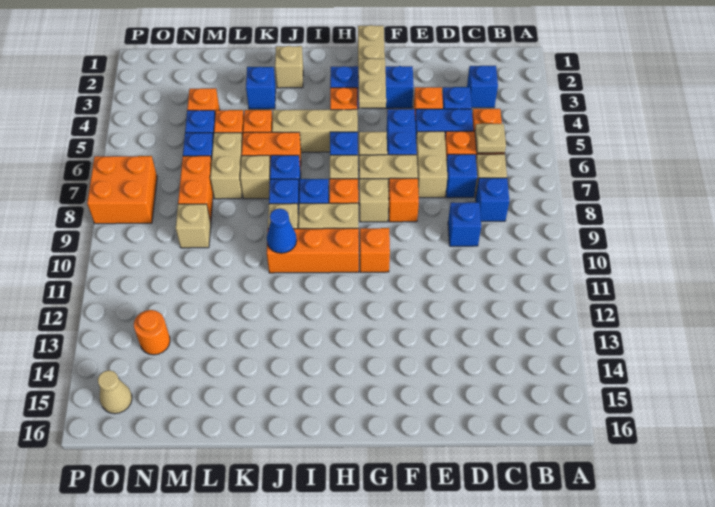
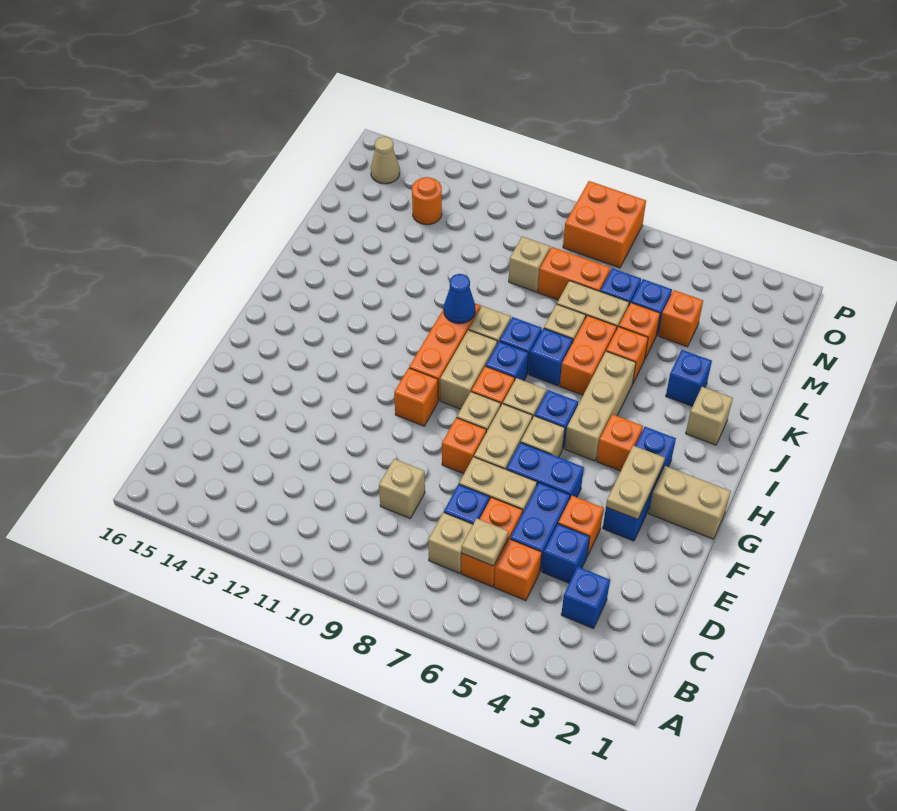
blue brick C8 level 1 -> none
blue brick D9 level 1 -> tan brick D9 level 1
tan plate G3:G4 level 2 -> tan plate F3:G3 level 2

